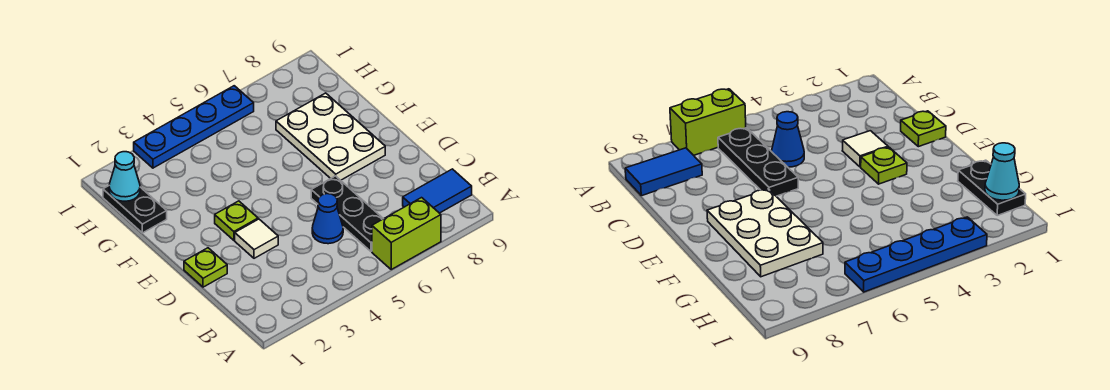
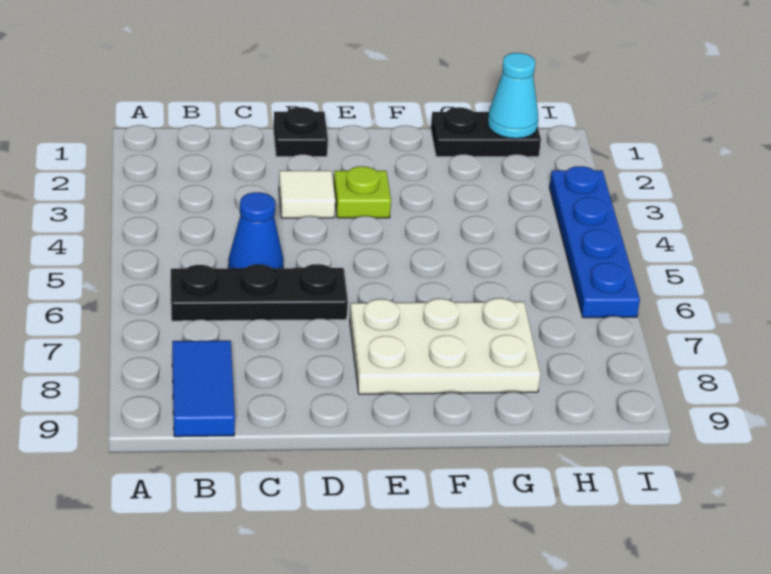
lime brick A6:A7 level 1 -> none
lime plate D1 level 1 -> black plate D1 level 1

